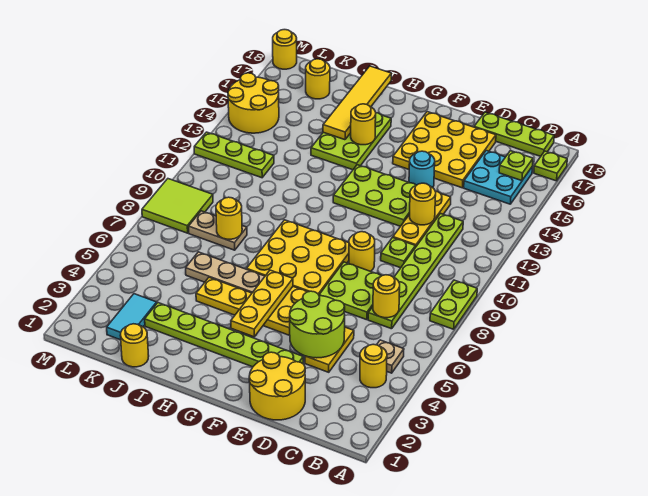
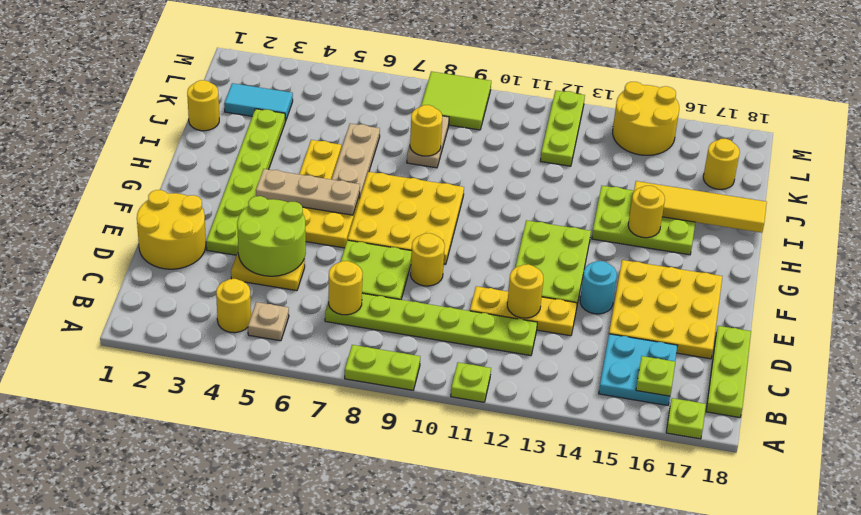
lime plate D10 level 1 -> lime plate A11 level 1
yellow plate G4:G6 level 2 -> tan plate G4:G6 level 2
yellow round brick M18 level 1 -> none

